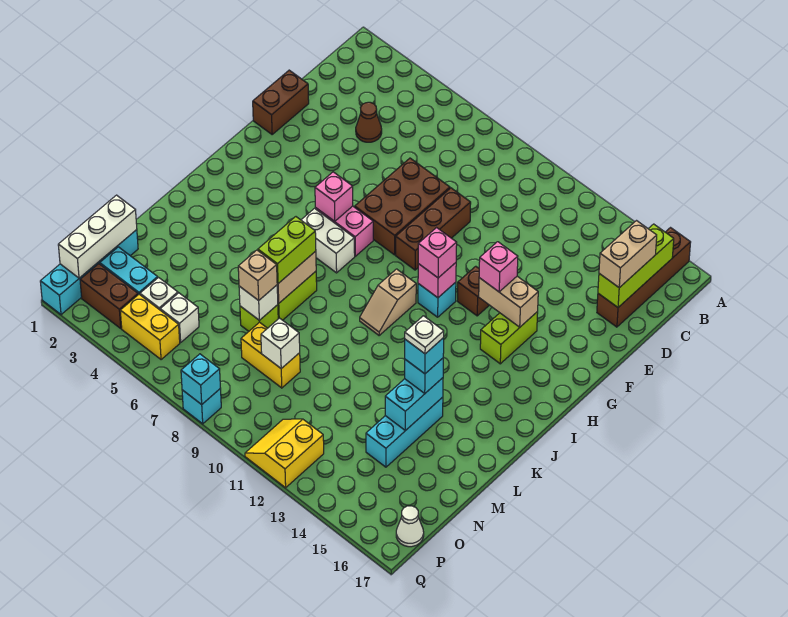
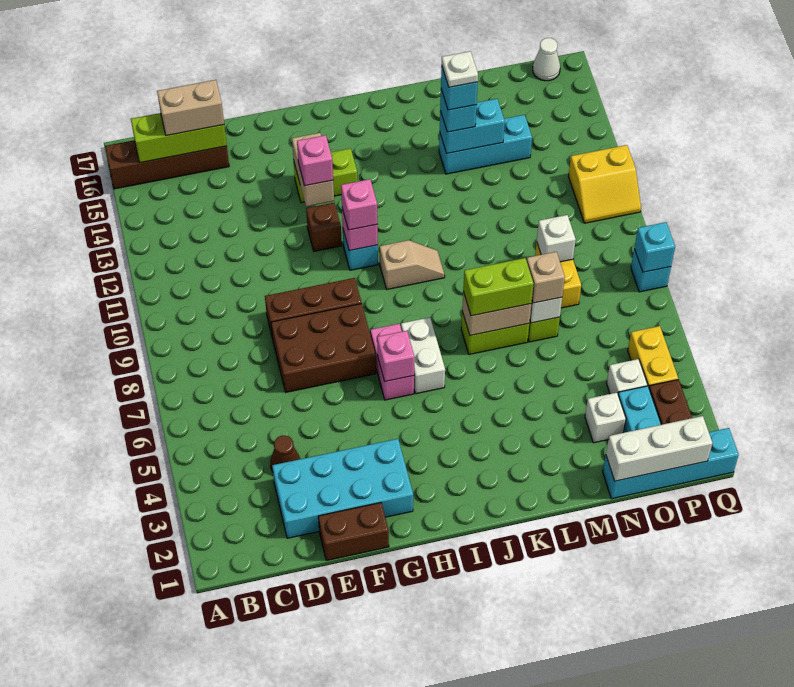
none -> cyan brick D2:G3 level 1
white brick O5 level 1 -> white brick N3 level 1

